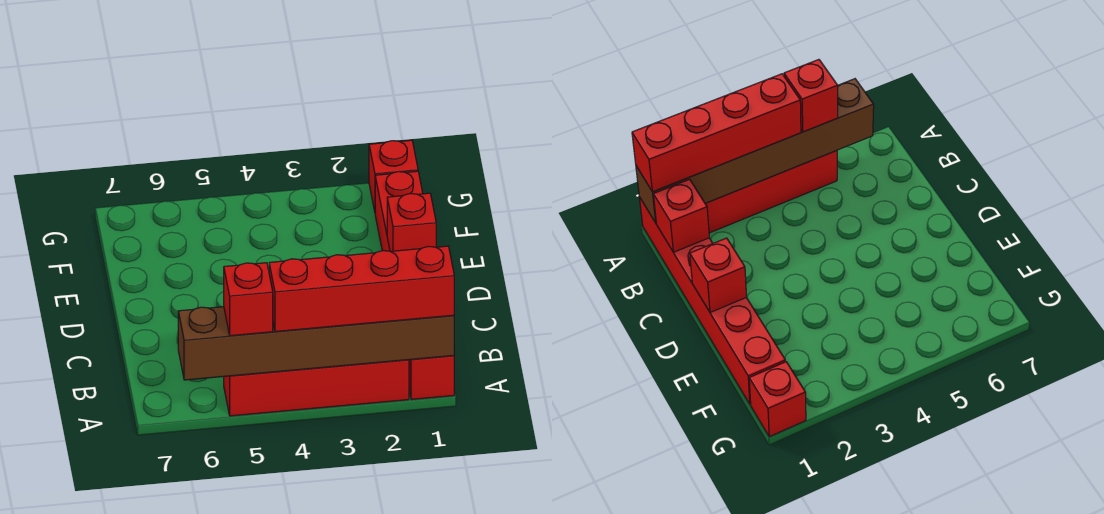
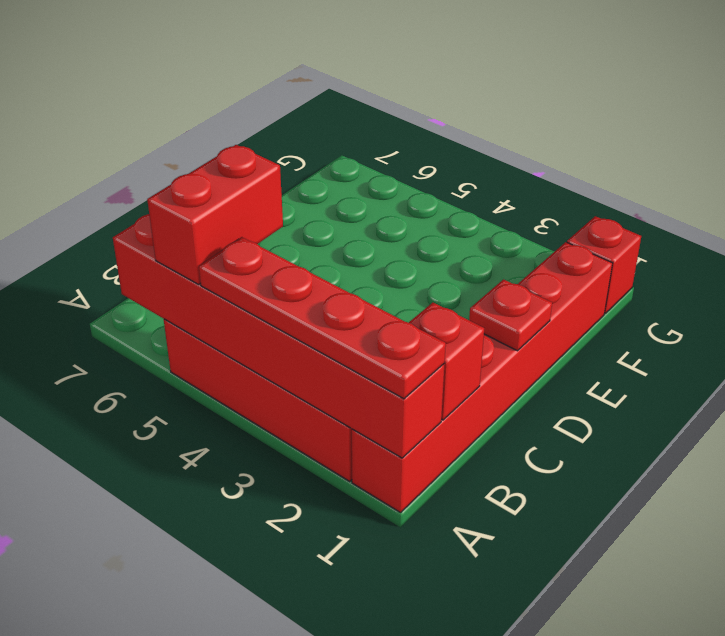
brown brick A1:A6 level 2 -> red brick A1:A6 level 2
red brick A1:A4 level 3 -> red plate A1:A4 level 3
red brick A5 level 3 -> red brick A5:B5 level 3
red brick D1 level 2 -> red plate D1 level 2

